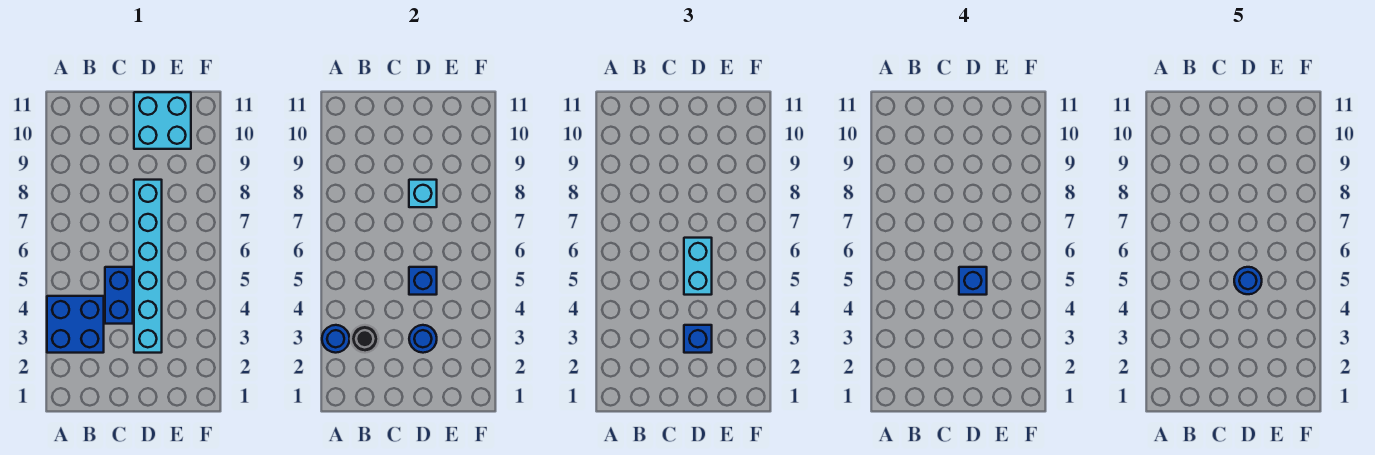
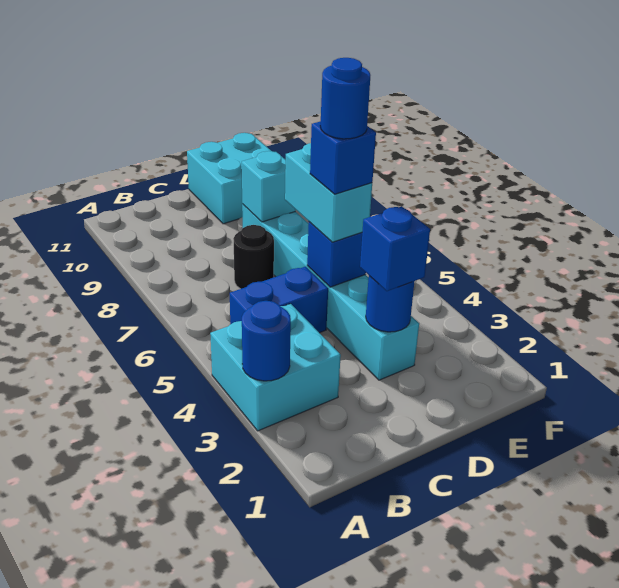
blue brick A3:B4 level 1 -> cyan brick A3:B4 level 1
black round brick B3 level 2 -> black round brick C7 level 1
blue brick C4:C5 level 1 -> blue brick B5:C5 level 1

